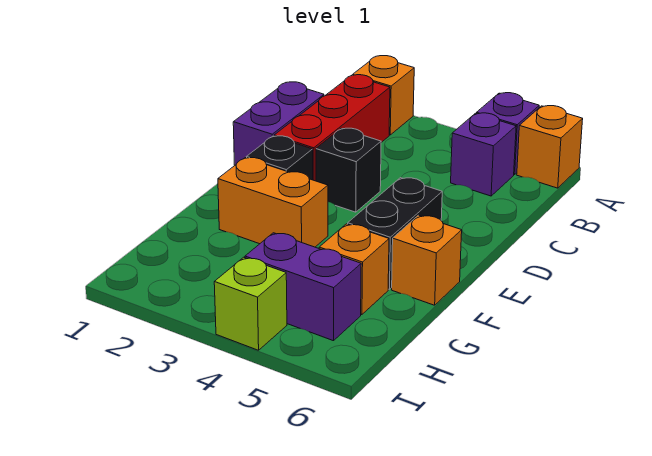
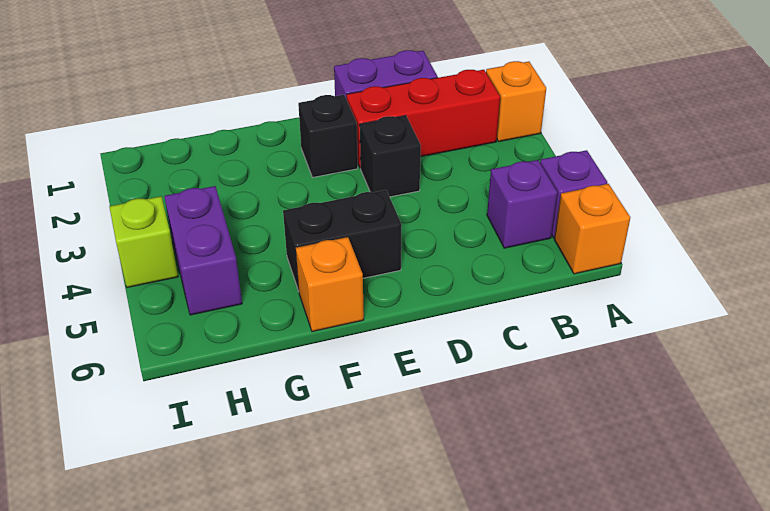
orange brick F2:F3 level 1 -> none
orange brick G5 level 1 -> none

